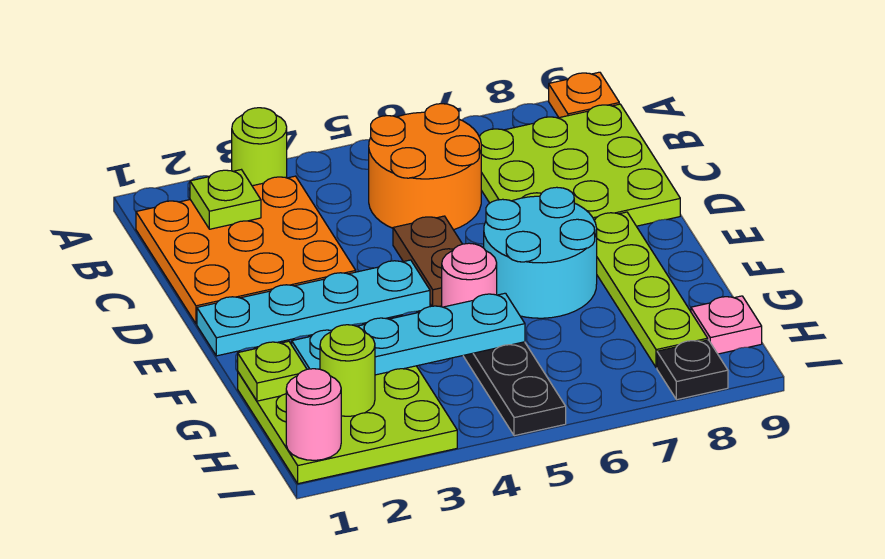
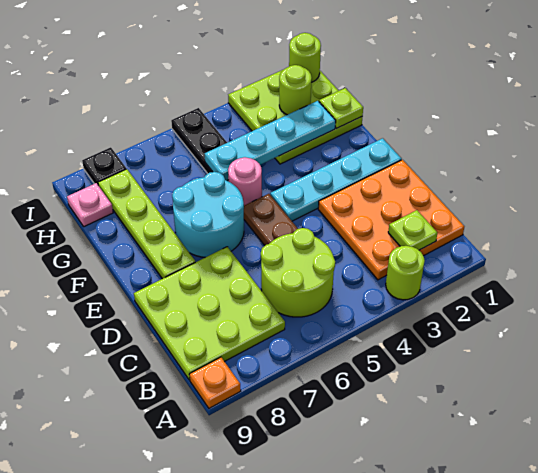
orange round brick B5:C6 level 1 -> lime round brick B5:C6 level 1
pink round brick I1 level 2 -> lime round brick I1 level 2

